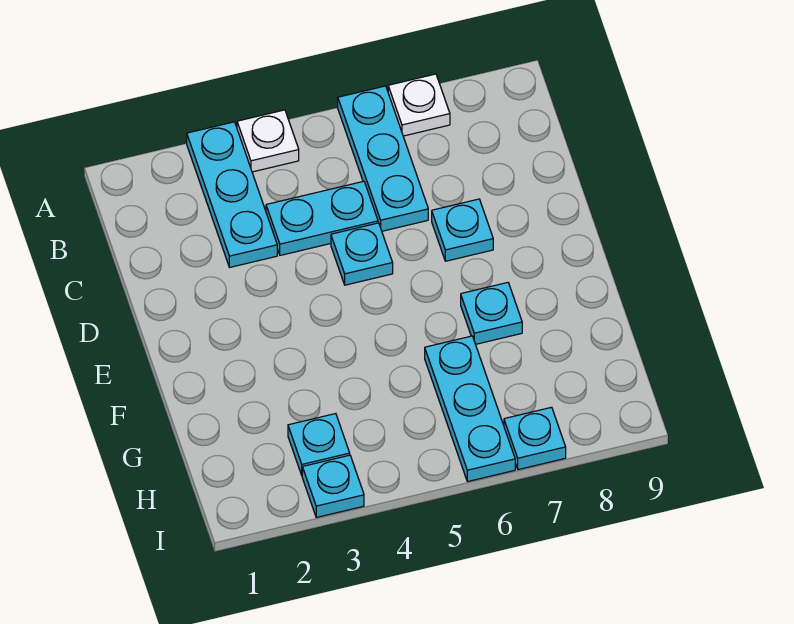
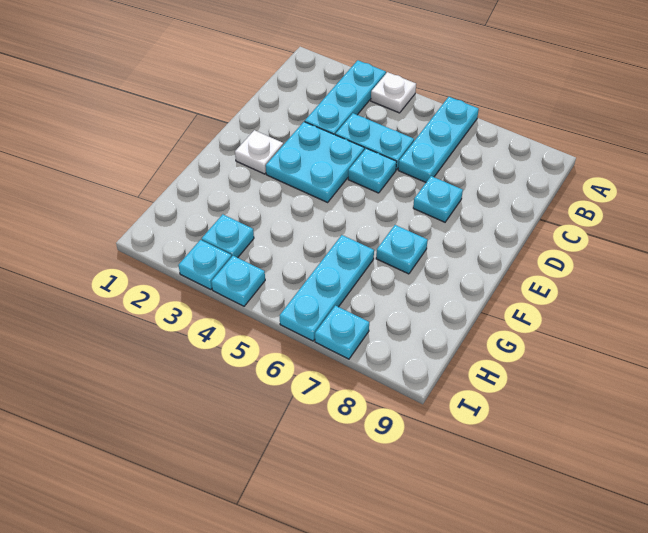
white plate A7 level 1 -> white plate E2 level 1
none -> cyan plate D3:E4 level 1
none -> cyan plate I4 level 1

